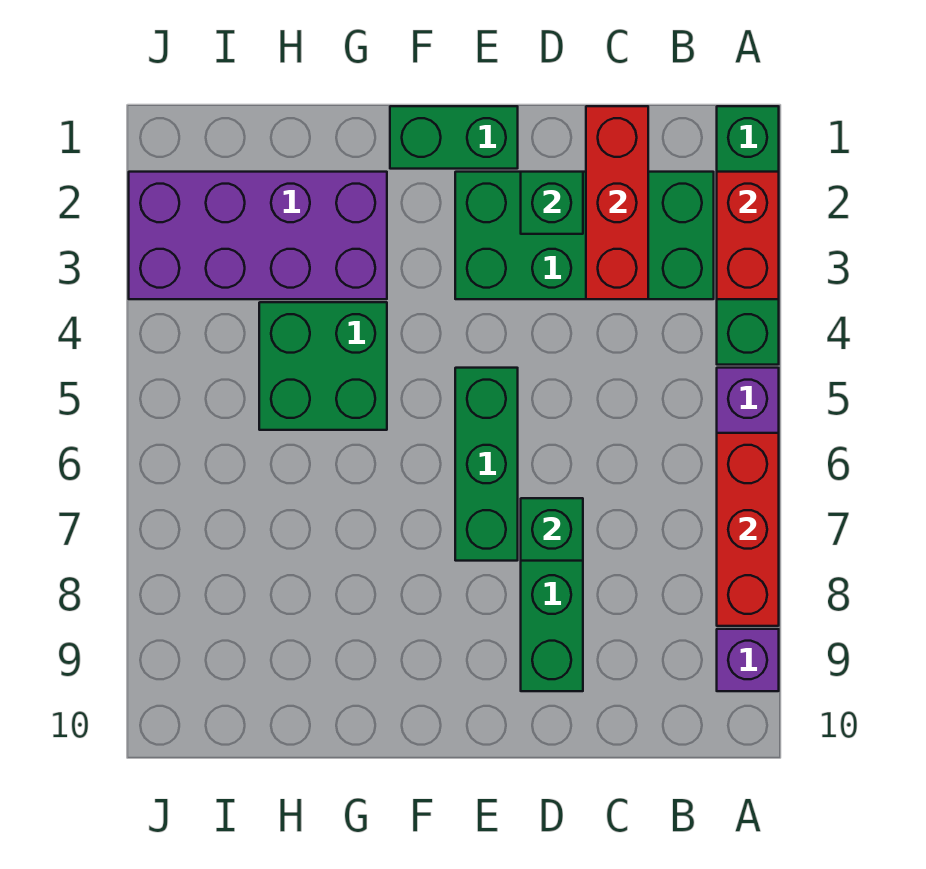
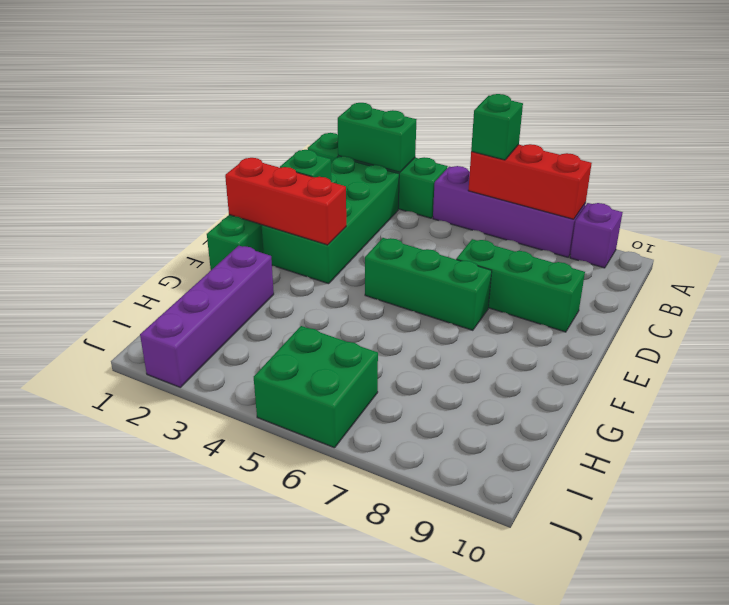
red brick A2:A3 level 2 -> green brick A2:A3 level 2
red brick C1:C3 level 2 -> red brick E1:E3 level 2
green brick D7 level 2 -> green brick A6 level 3
purple brick G2:J3 level 1 -> purple brick G2:J2 level 1
green brick G4:H5 level 1 -> green brick I5:J6 level 1

